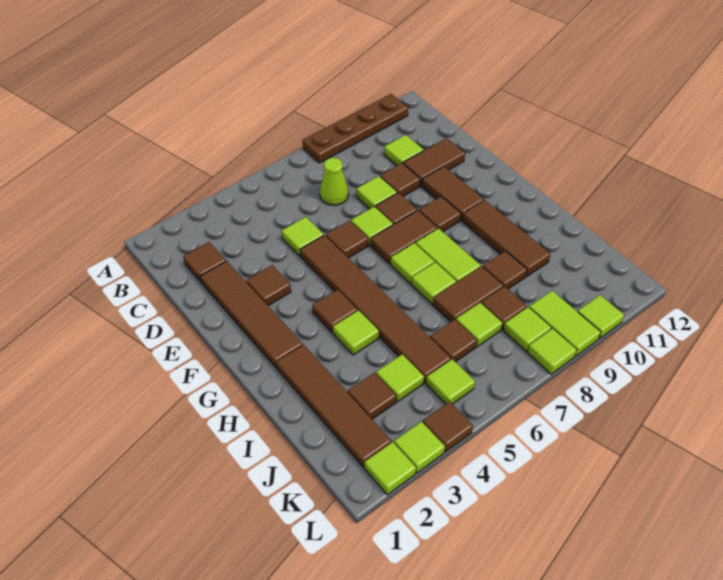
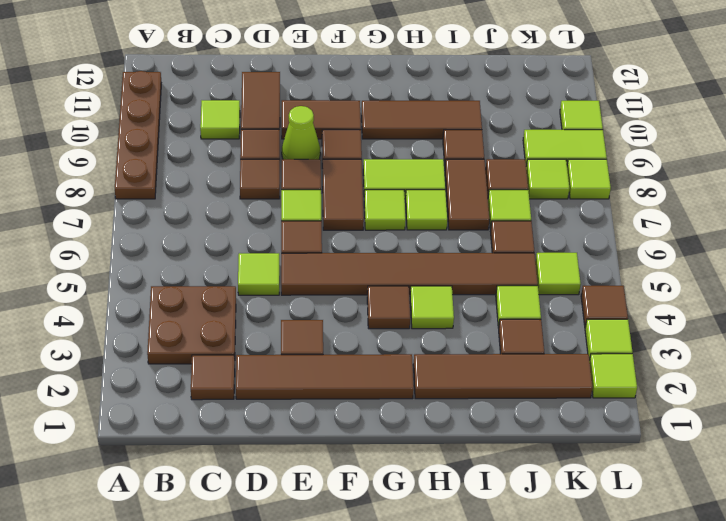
none -> brown plate B3:C4 level 1
lime cone C7 level 1 -> lime cone E9 level 1
lime tile D8 level 1 -> brown tile D8 level 1

